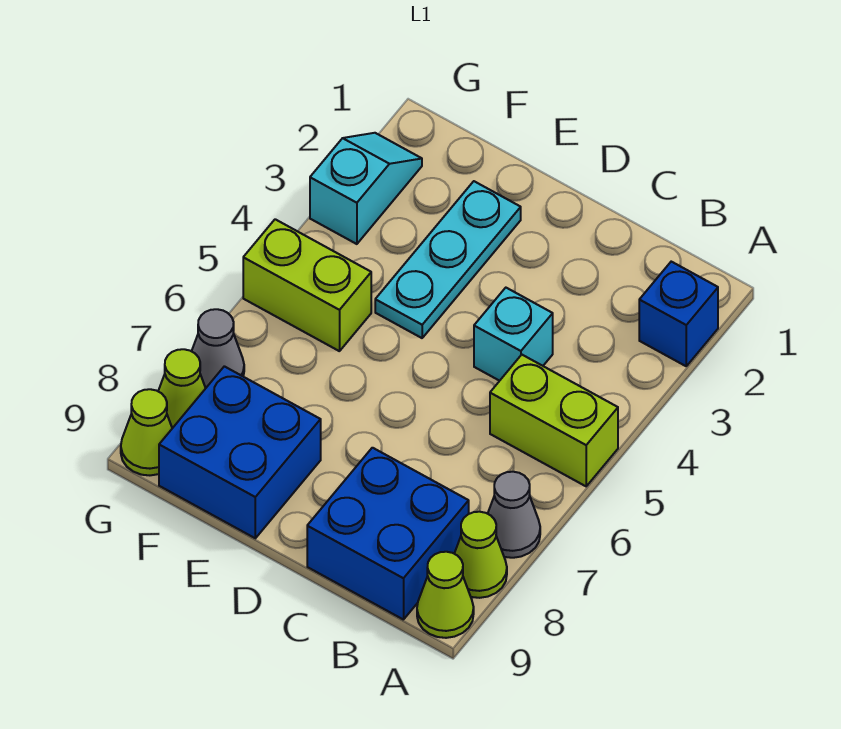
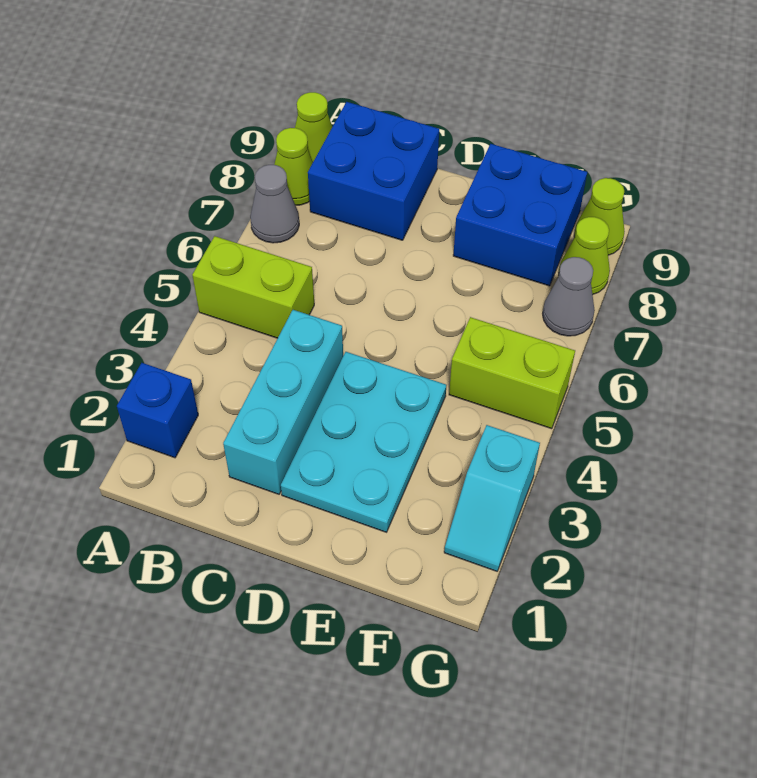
cyan brick C4 level 1 -> cyan brick C2:C4 level 1
cyan plate E2:E4 level 1 -> cyan plate D2:E4 level 1

